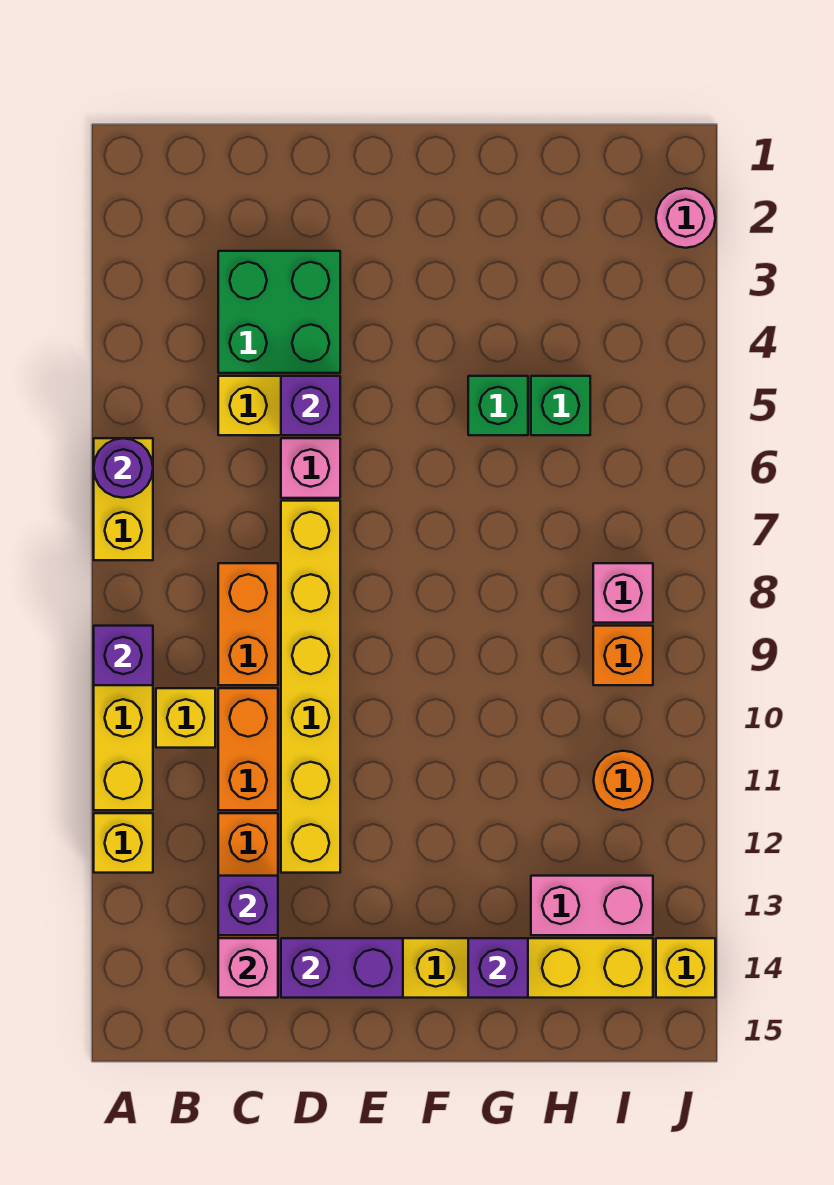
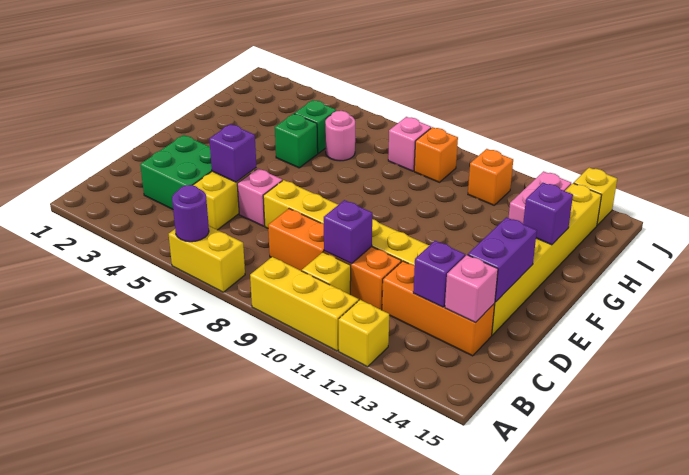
purple brick A9 level 2 -> purple brick C10 level 2
orange round brick I11 level 1 -> orange brick I11 level 1
pink round brick J2 level 1 -> pink round brick H6 level 1

